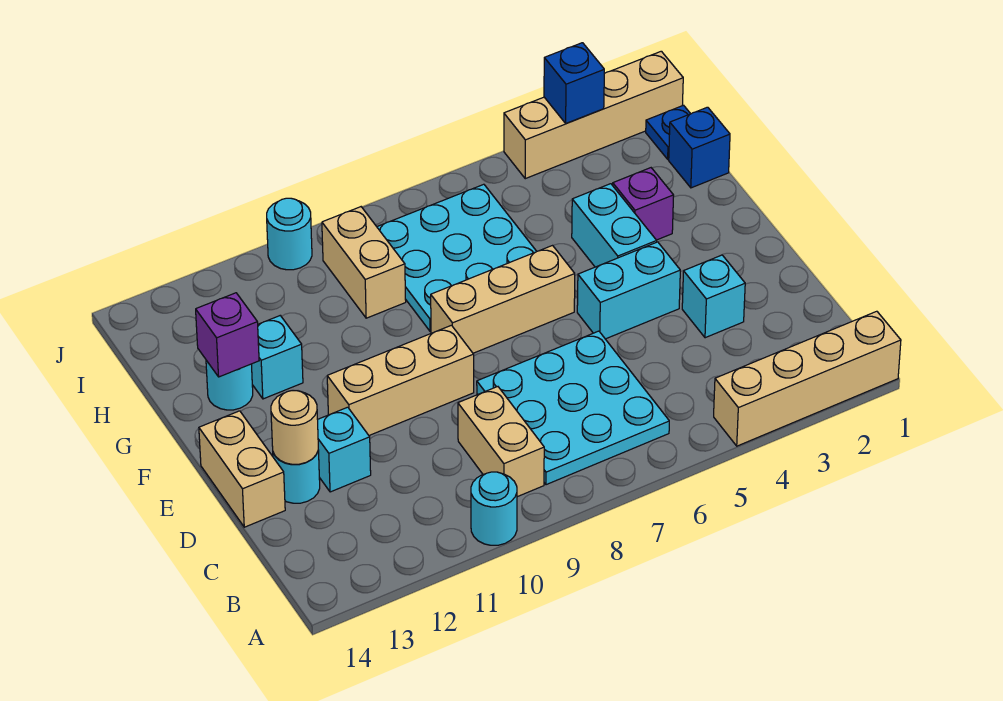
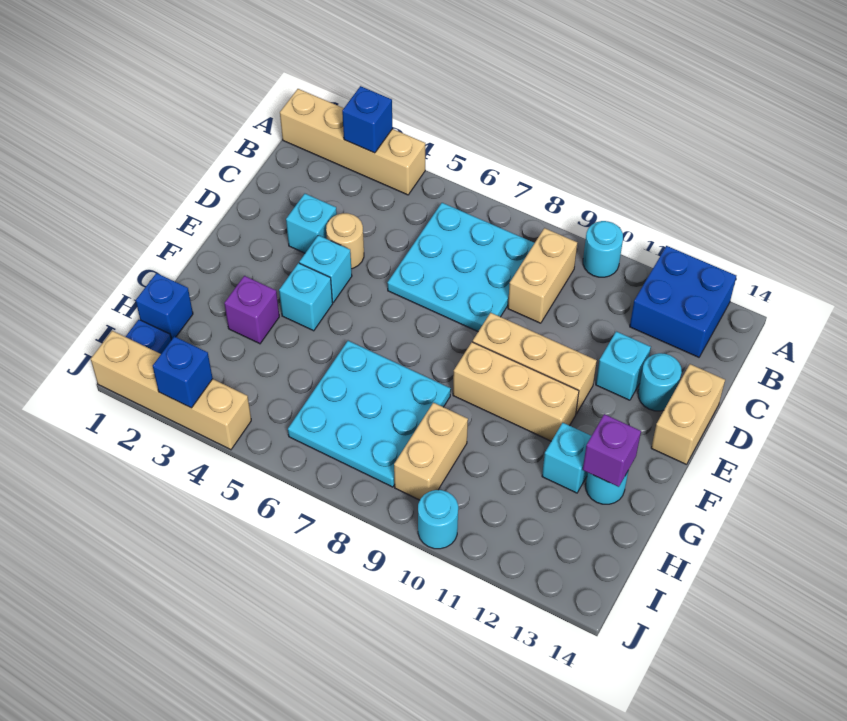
none -> blue brick A3 level 2
none -> blue brick A12:B13 level 1
tan round brick D13 level 2 -> tan round brick D4 level 1
cyan brick E4:E5 level 1 -> cyan brick E4 level 1
cyan brick F4:G4 level 1 -> cyan brick F4 level 1
tan brick F6:F8 level 1 -> tan brick F9:F11 level 1

